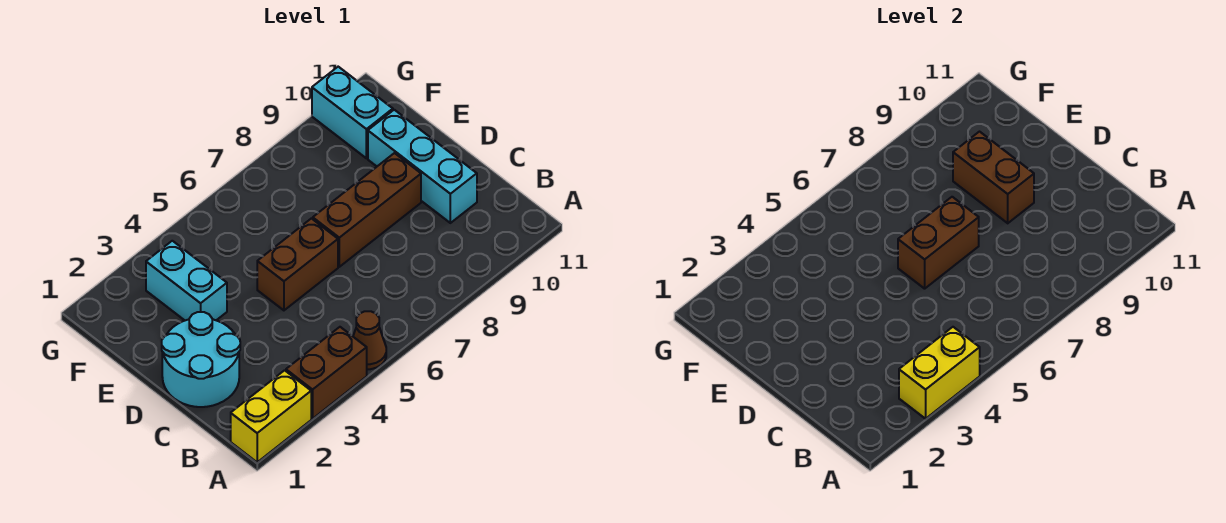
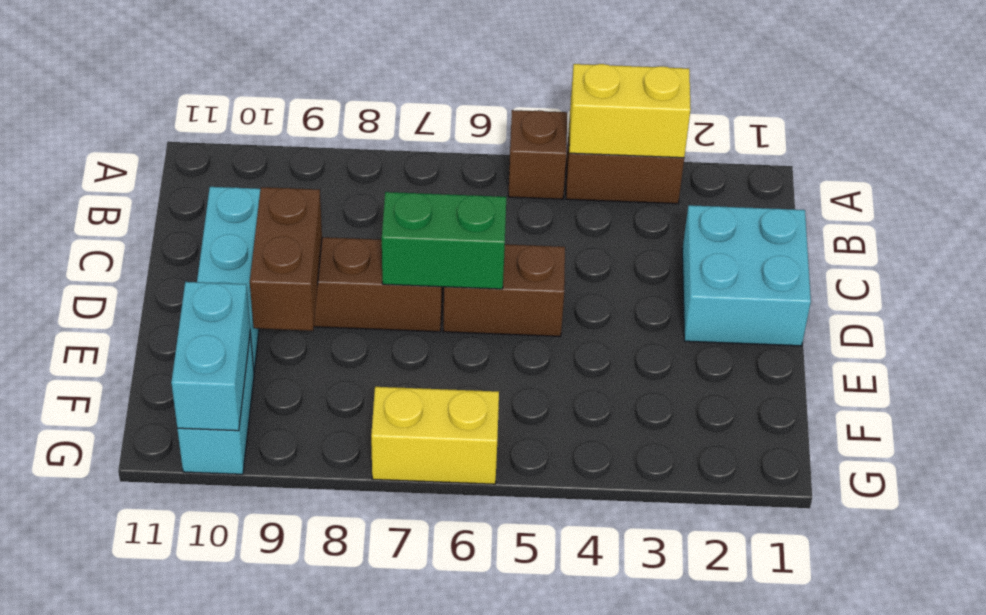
yellow brick A1:A2 level 1 -> yellow brick G6:G7 level 1
brown cone A5 level 1 -> brown brick A5 level 1
cyan round brick C1:D2 level 1 -> cyan brick C1:D2 level 1
brown brick D6:D7 level 2 -> green brick D6:D7 level 2
cyan brick E3:F3 level 1 -> cyan brick F10:G10 level 2

